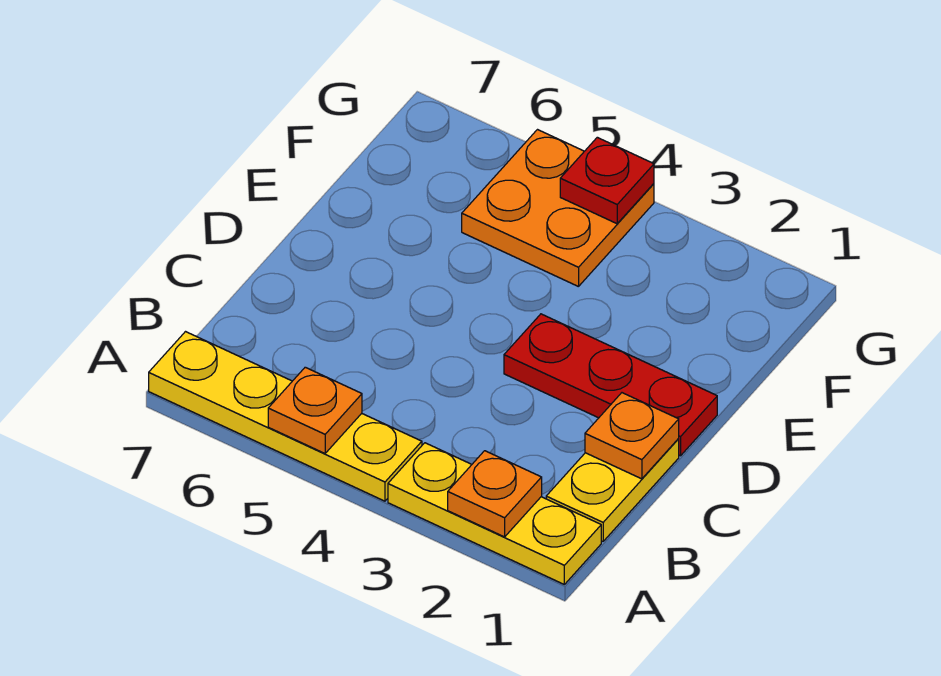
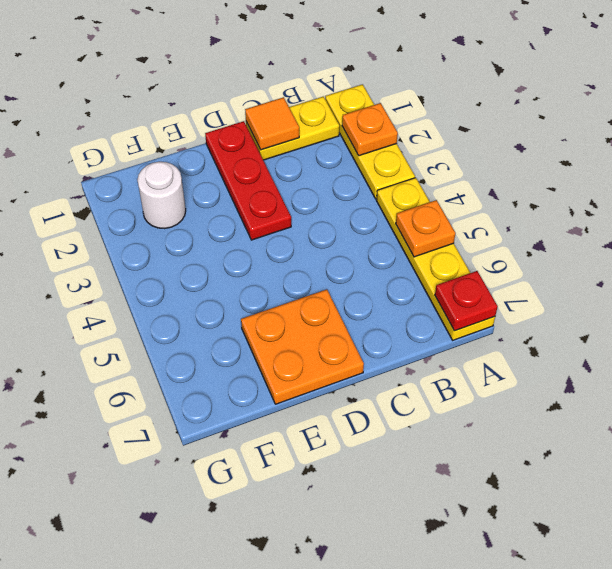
orange plate C1 level 2 -> orange tile C1 level 2
none -> white round brick F2 level 1
orange plate F4:G5 level 1 -> orange plate D6:E7 level 1
red plate G4 level 2 -> red plate A7 level 2

